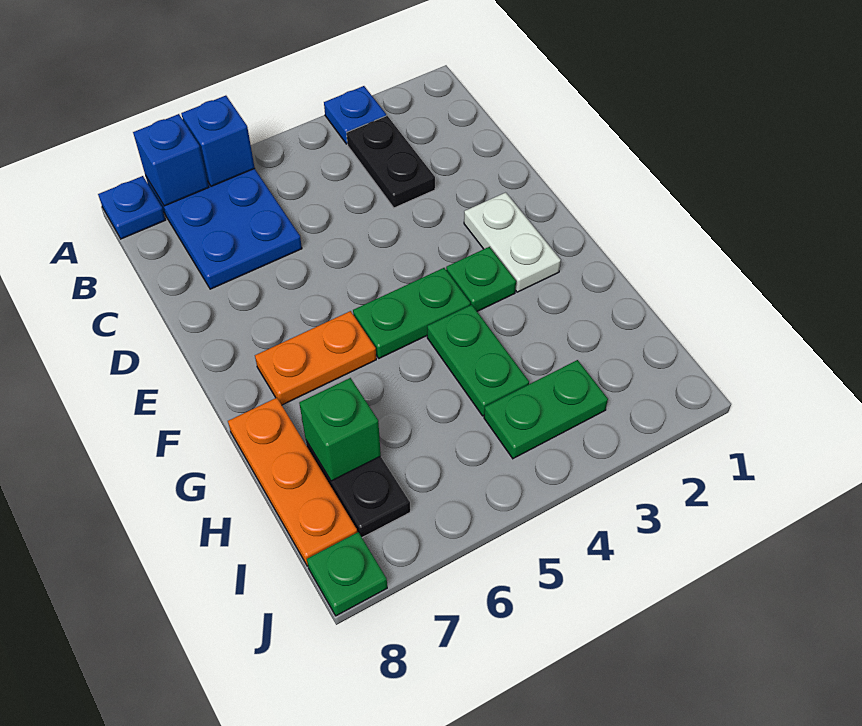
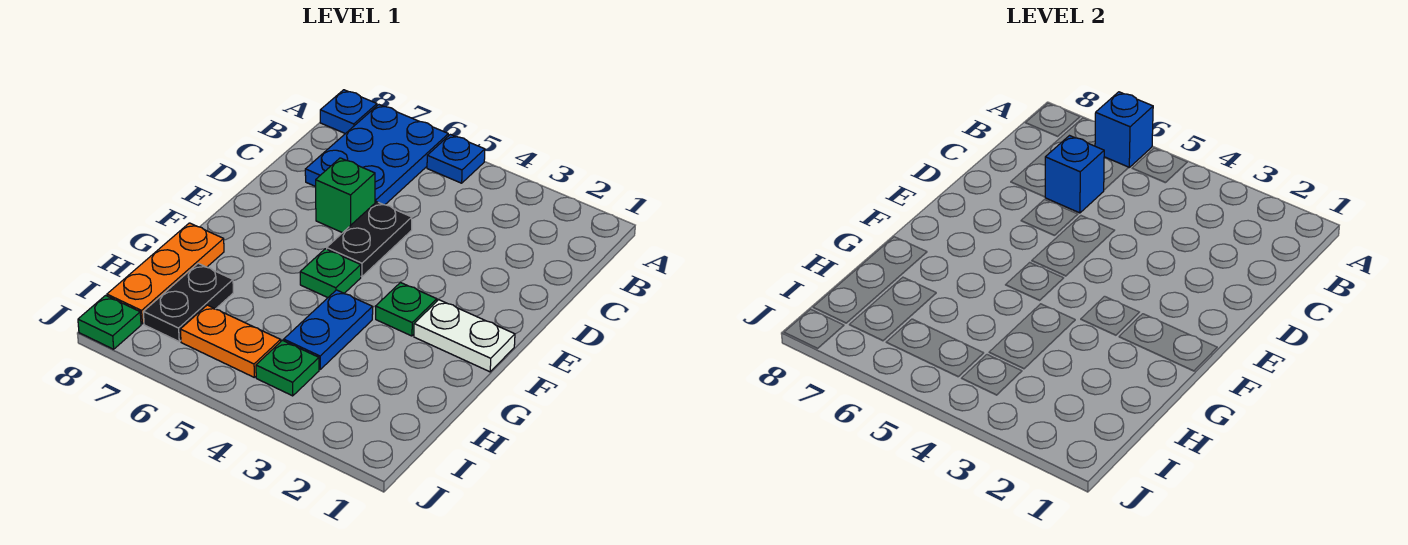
blue plate A3 level 1 -> blue plate A5 level 1
blue brick A7 level 2 -> blue brick C6 level 2
black plate B3:C3 level 1 -> black plate D5:E5 level 1
white plate E2:F2 level 1 -> white plate F1:F2 level 1
green plate F4:F5 level 1 -> green plate F5 level 1
orange plate F6:F7 level 1 -> orange plate I5:I6 level 1
green plate G4:H4 level 1 -> blue plate G4:H4 level 1
green brick H7 level 2 -> green brick D6 level 1
green plate I3:I4 level 1 -> green plate I4 level 1

